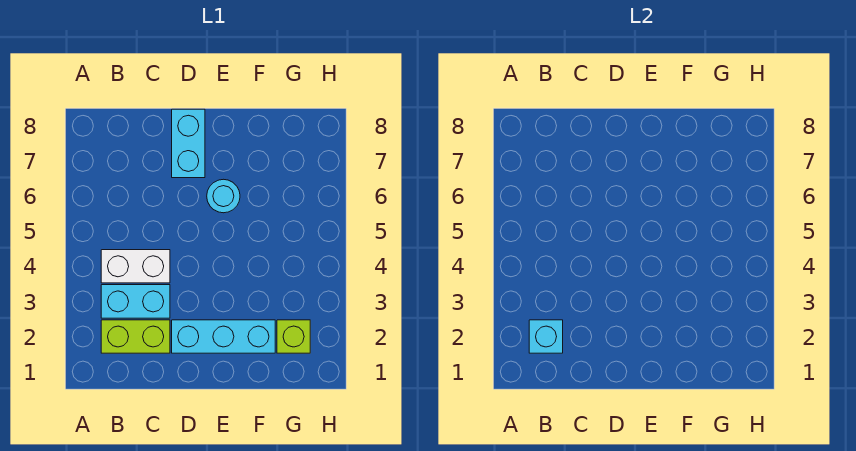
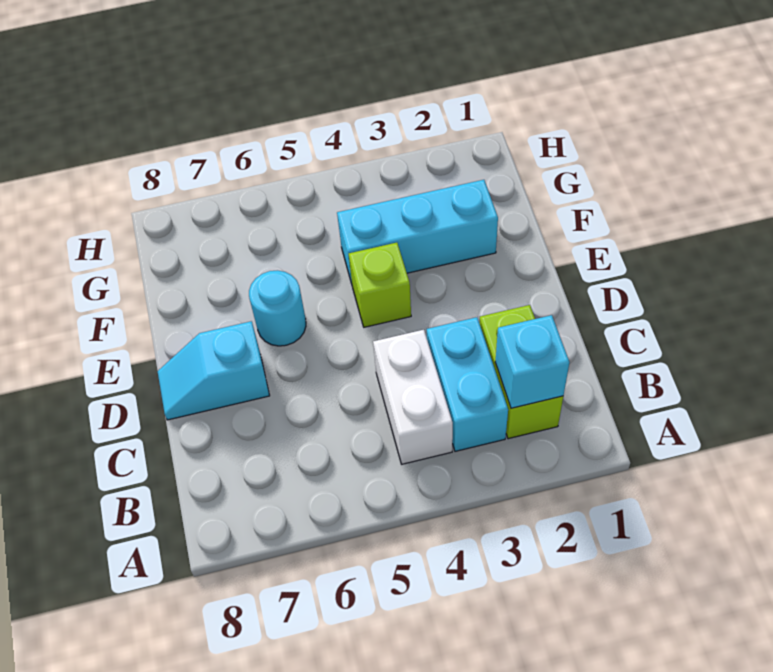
cyan brick D2:F2 level 1 -> cyan brick F2:F4 level 1
cyan brick D7:D8 level 1 -> cyan slope D7:D8 level 1 top 7
lime brick G2 level 1 -> lime brick E4 level 1

